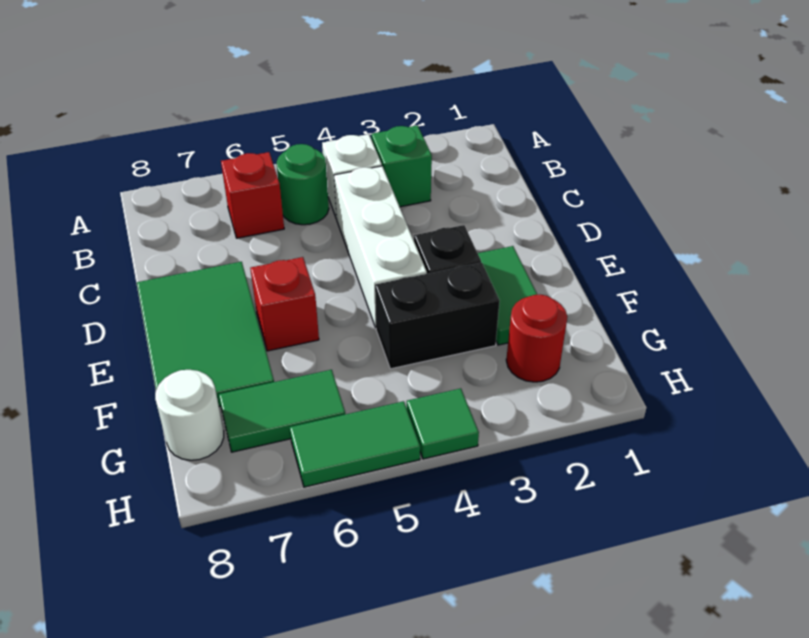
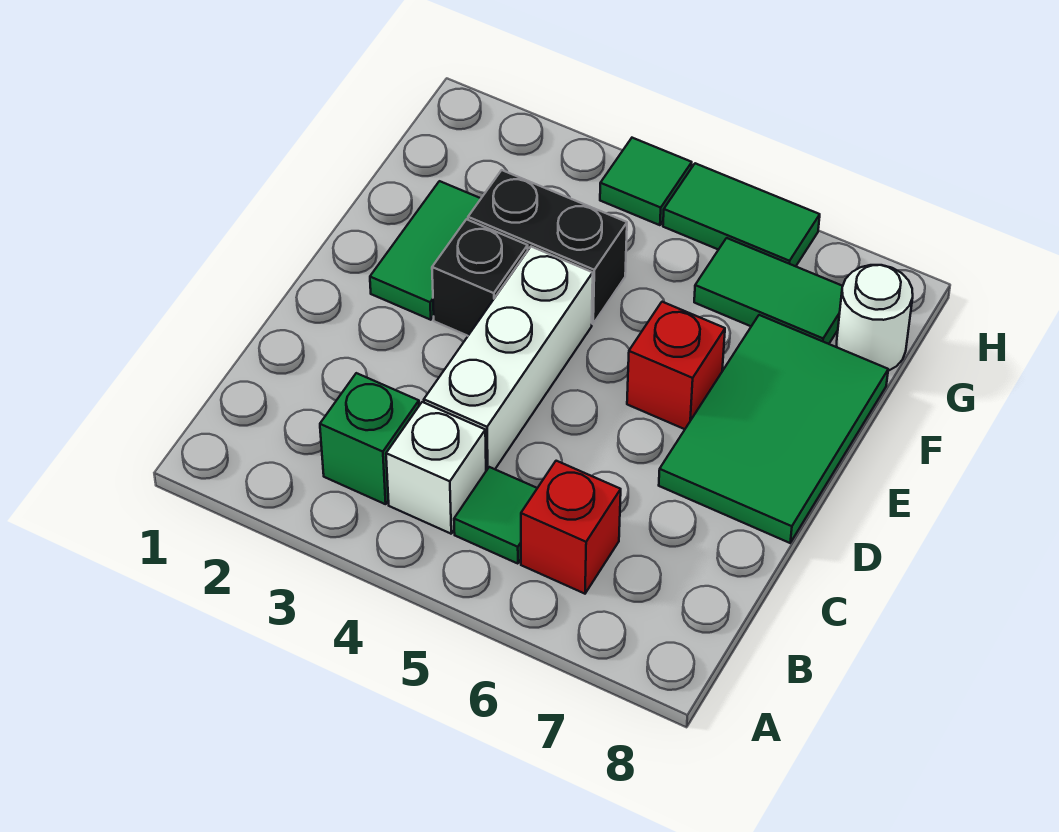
green round brick B5 level 1 -> green tile B5 level 1
red round brick G2 level 1 -> none

